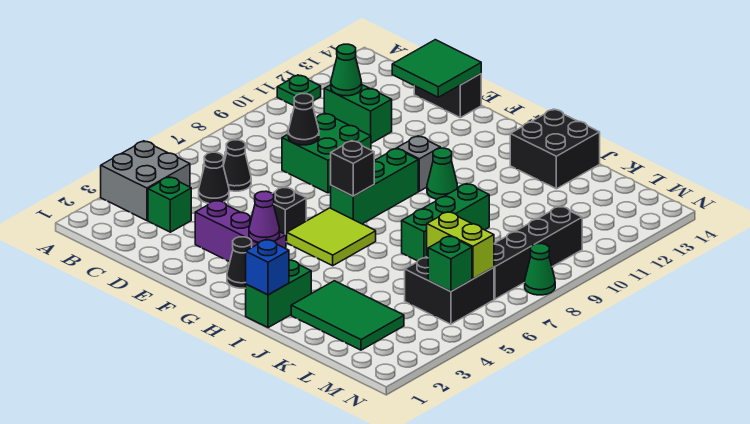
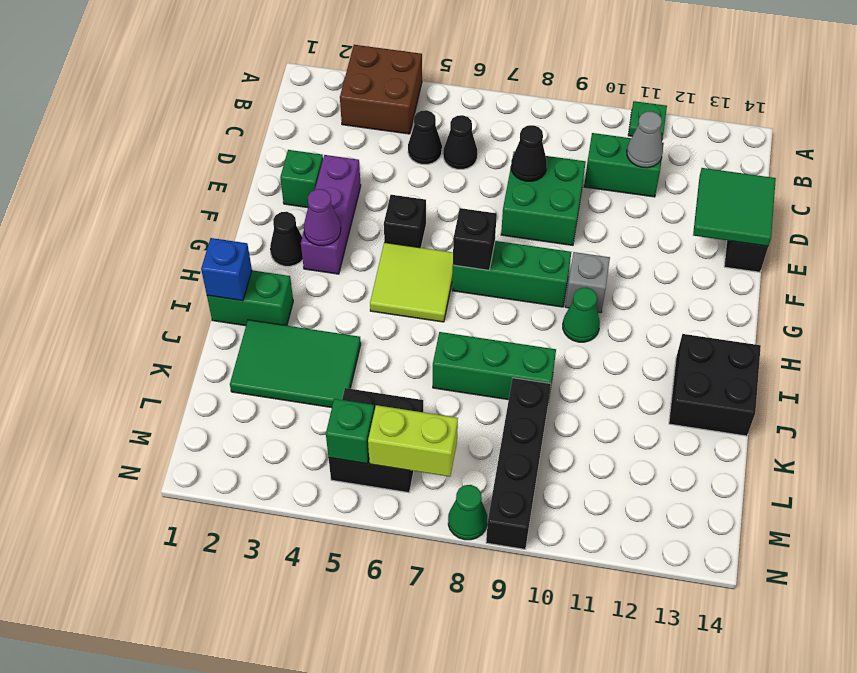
grey brick A3:B4 level 1 -> brown brick A3:B4 level 1
green brick C3 level 1 -> green brick E2 level 1
green brick C11:D11 level 1 -> green brick C10:C11 level 1
green cone C11 level 2 -> grey cone C11 level 2
green tile J2:L3 level 1 -> green tile J2:K4 level 1
lime brick L6:M6 level 2 -> lime brick M6:M7 level 2
black brick M7:M10 level 1 -> black brick K9:N9 level 1

